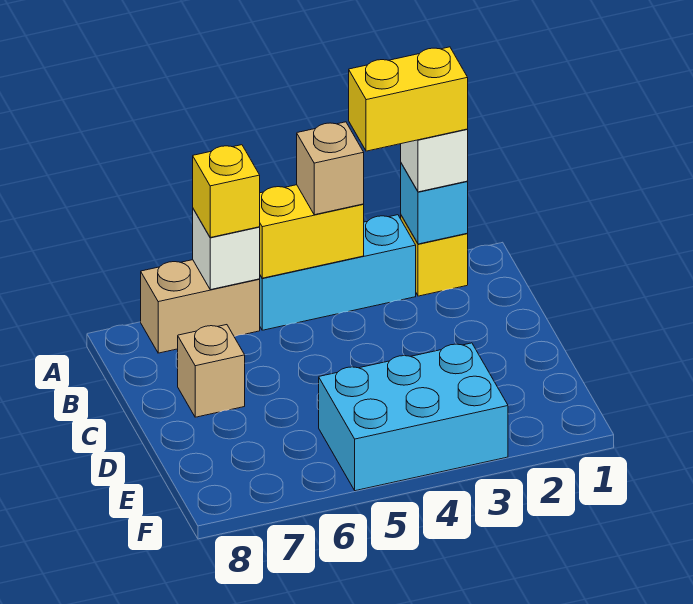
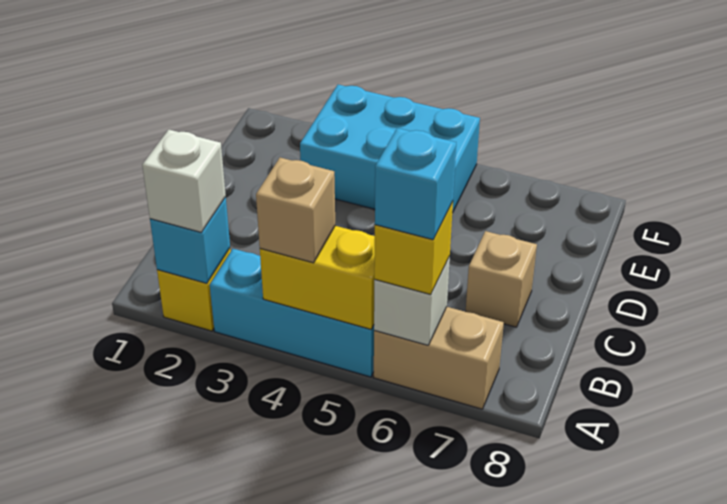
yellow brick A2:A3 level 4 -> none
none -> cyan brick A6 level 4

